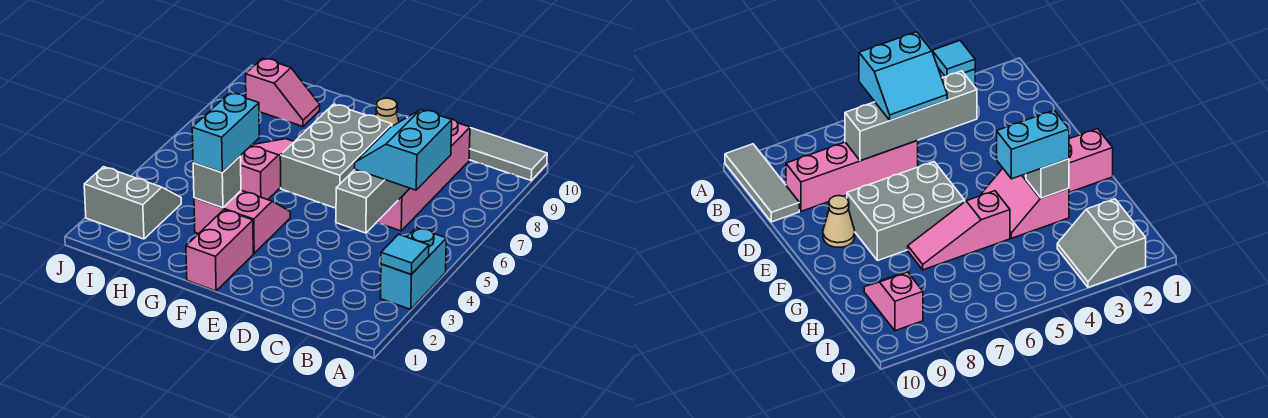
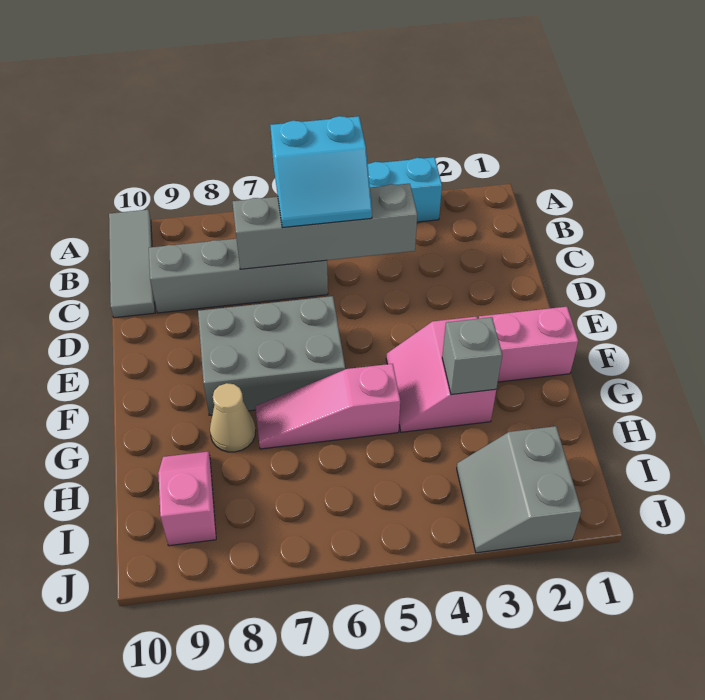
cyan tile A3 level 2 -> none
pink brick C6:C9 level 1 -> grey brick C6:C9 level 1
tan cone E9 level 1 -> tan cone G8 level 1
cyan brick G3:G4 level 3 -> none

